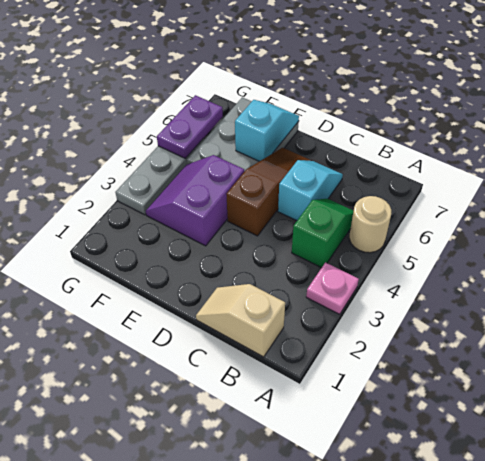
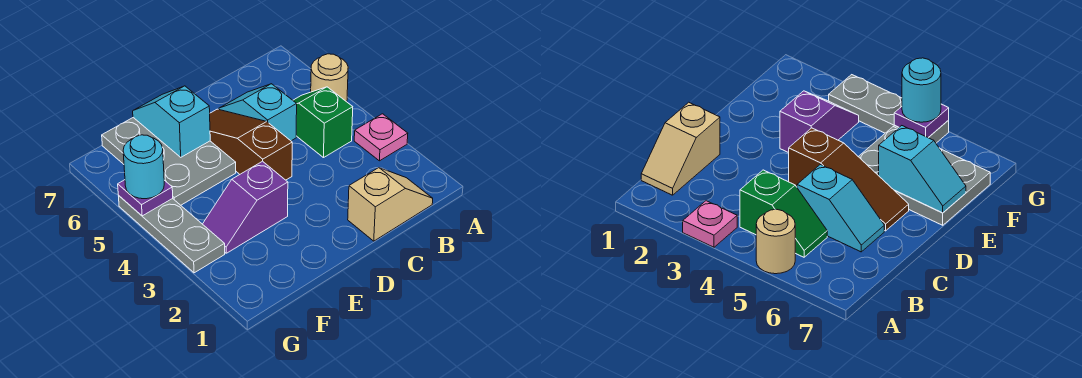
tan slope B1:C1 level 1 top B -> tan slope B1:C1 level 1 top C
purple slope E3:F4 level 1 top E -> purple slope E3:F3 level 1 top E
purple plate G5:G6 level 2 -> purple plate G5 level 2
none -> cyan round brick G5 level 3

